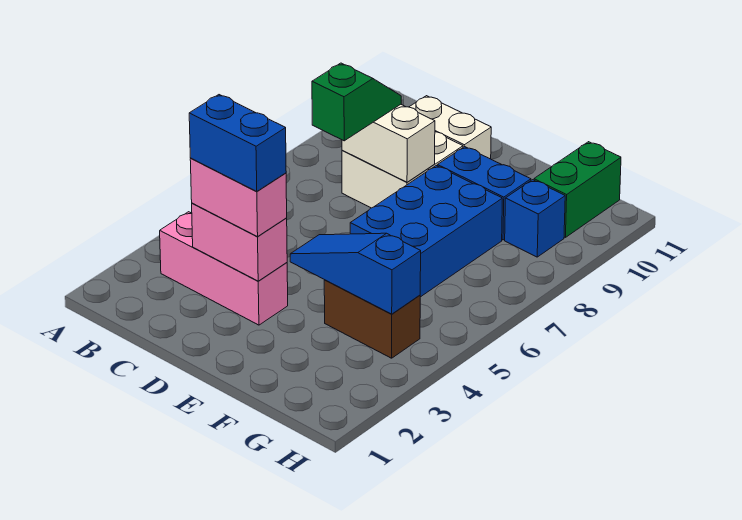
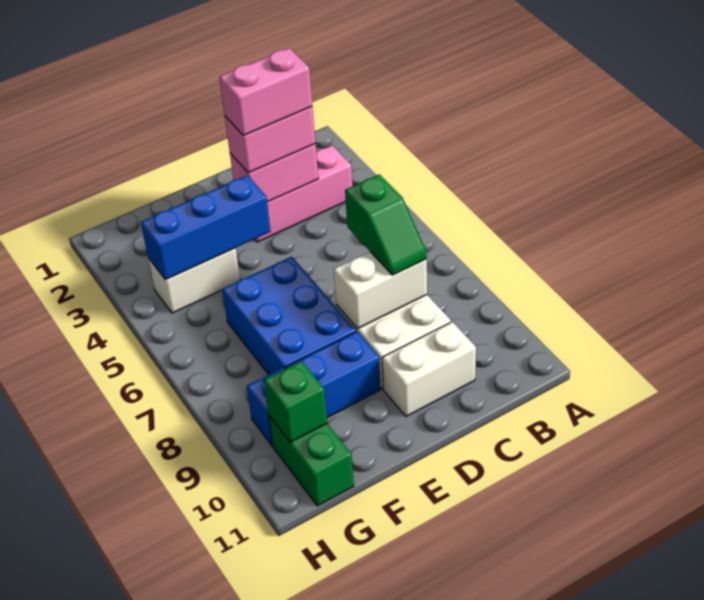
blue brick C3:D3 level 4 -> pink brick C3:D3 level 4
blue slope E4:G4 level 2 top G -> blue brick E4:G4 level 2
brown brick F4:G4 level 1 -> white brick F4:G4 level 1
none -> green brick G10 level 2

